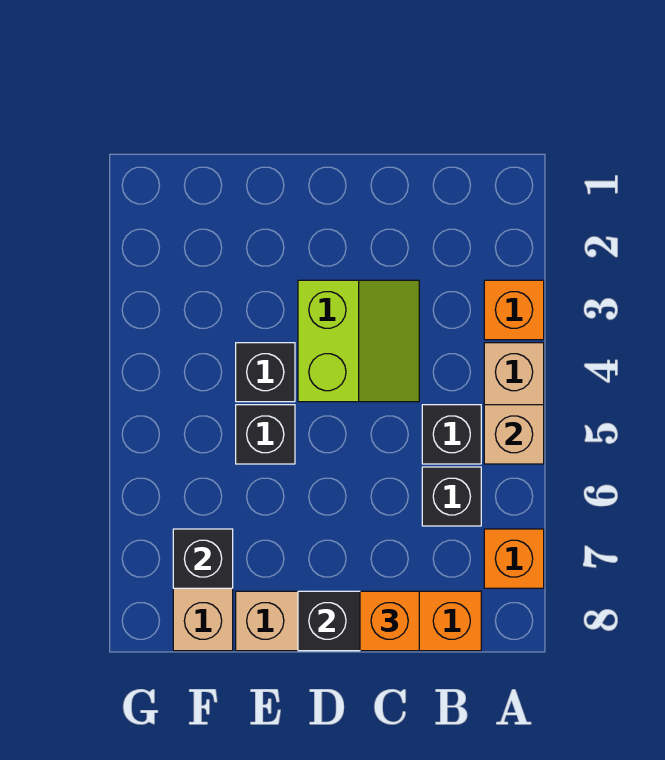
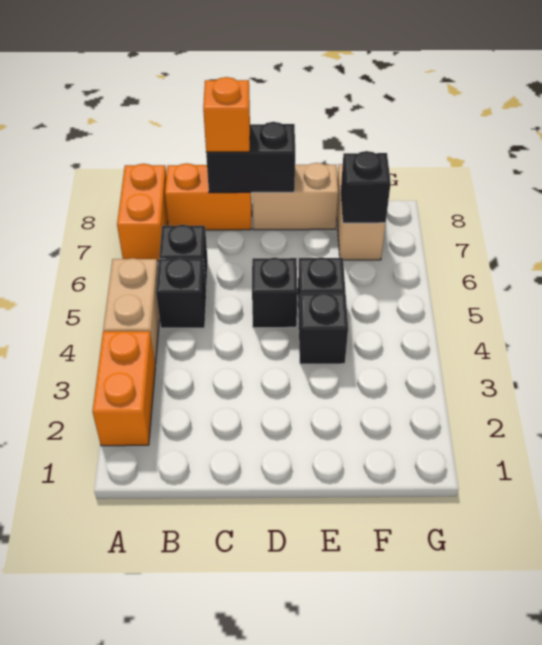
orange brick A3 level 1 -> orange brick A2:A3 level 1
tan brick A5 level 2 -> none
orange brick A7 level 1 -> orange brick A7:A8 level 1
lime slope C3:D4 level 1 top D -> none
none -> black brick D5 level 1

